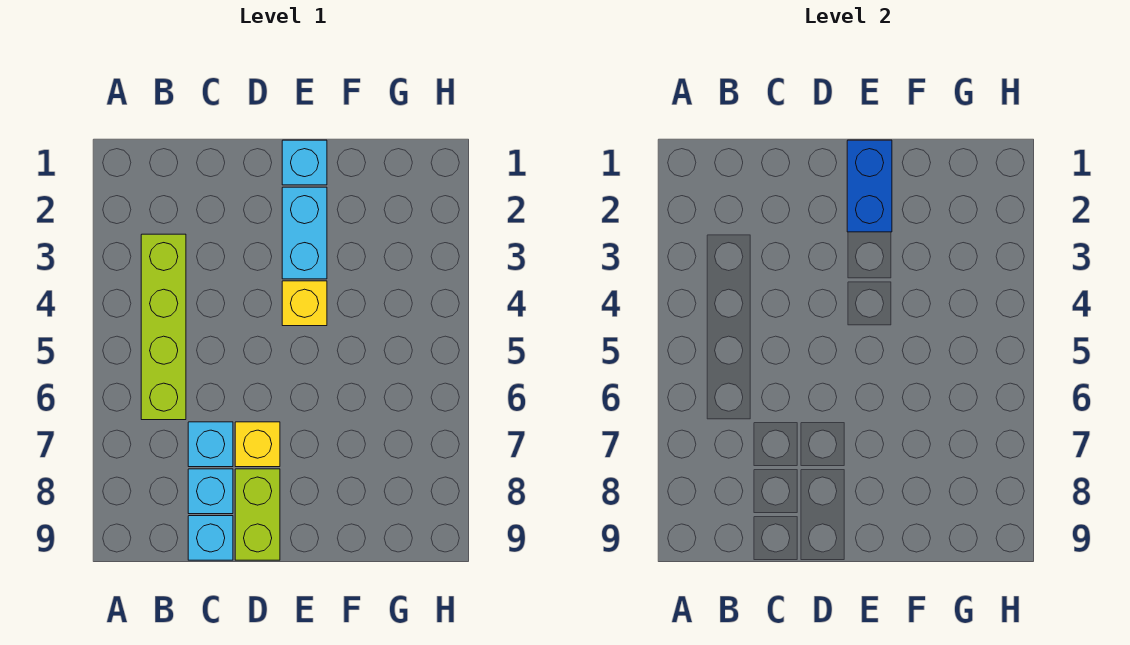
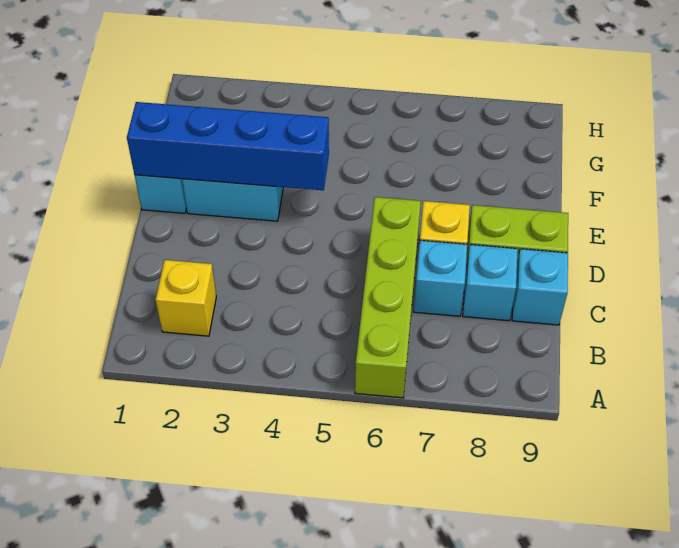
lime brick B3:B6 level 1 -> lime brick A6:D6 level 1
blue brick E1:E2 level 2 -> blue brick E1:E4 level 2
yellow brick E4 level 1 -> yellow brick B2 level 1

